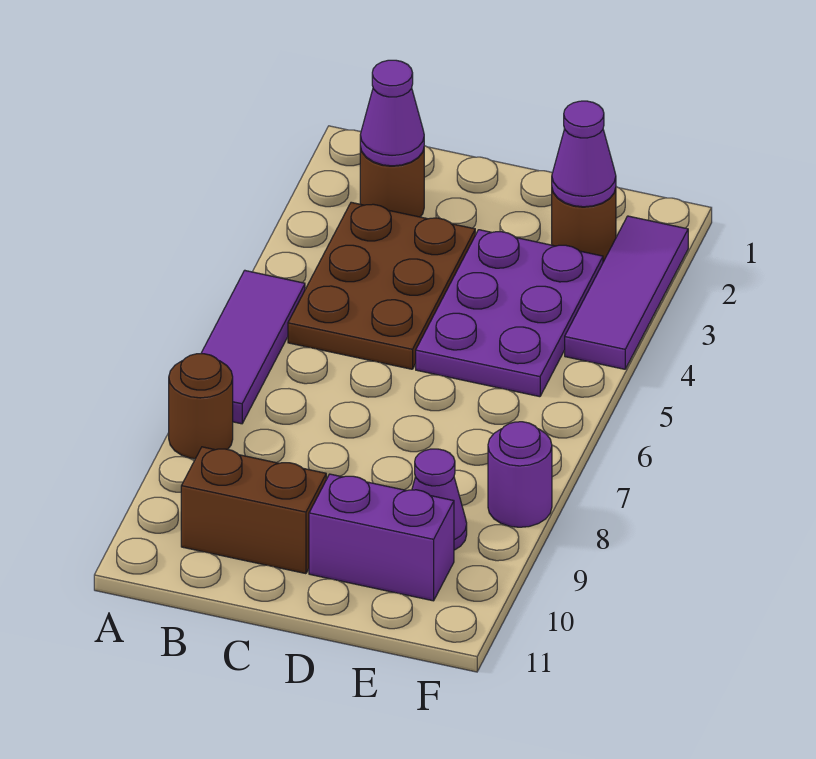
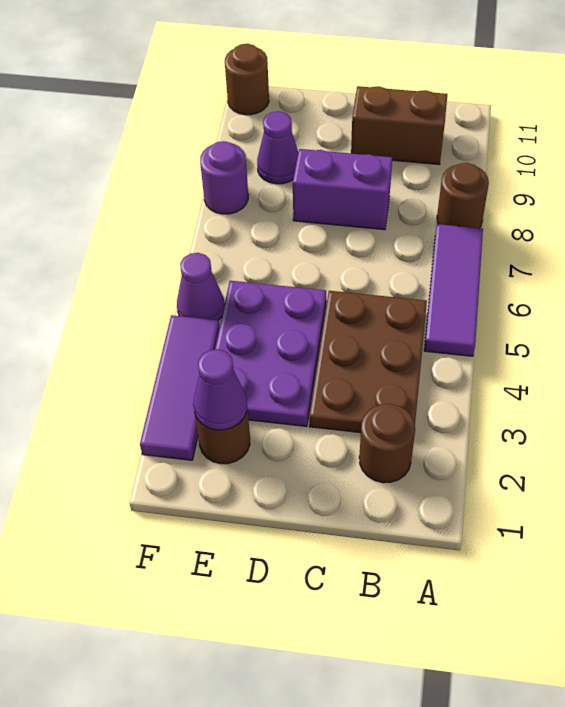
purple cone B2 level 2 -> purple cone F5 level 1
purple brick D10:E10 level 1 -> purple brick C8:D8 level 1
none -> brown round brick F11 level 1

